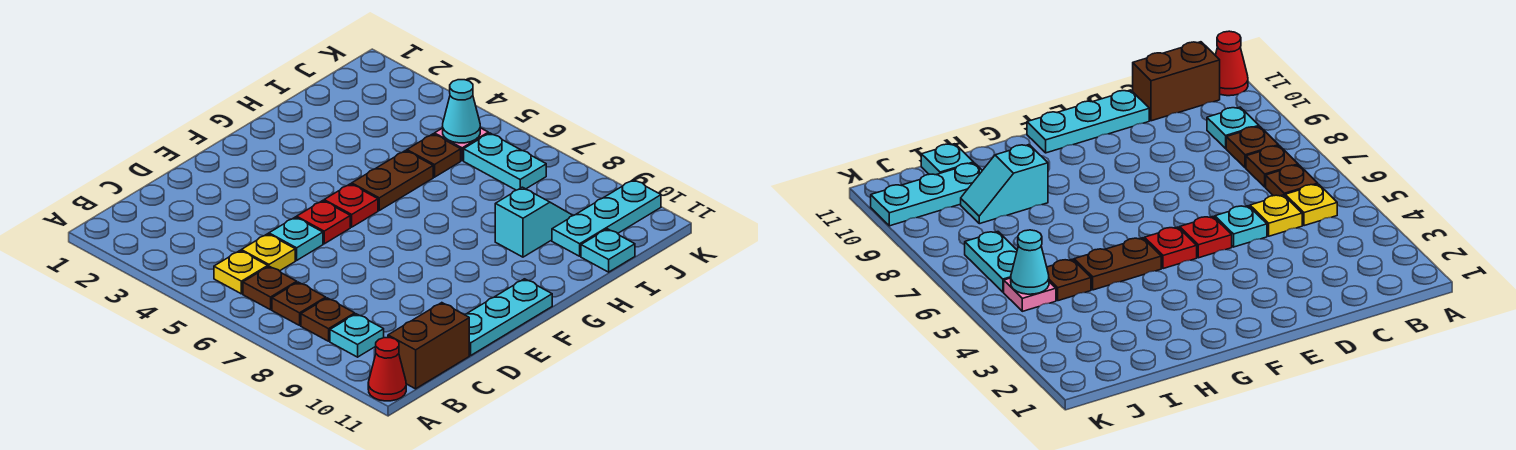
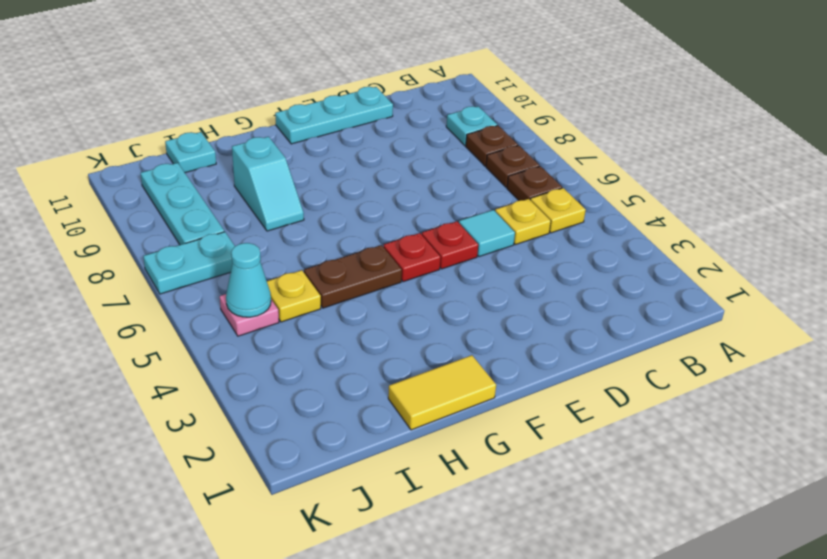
red cone A11 level 1 -> none
brown brick B11:C11 level 1 -> none
cyan plate D5 level 1 -> cyan tile D5 level 1
none -> yellow tile G1:H1 level 1
cyan slope H9:I9 level 1 top H -> cyan slope H8:H9 level 1 top 9
brown plate I5 level 1 -> yellow plate I5 level 1
cyan plate I10:K10 level 1 -> cyan plate J8:J10 level 1
cyan plate J6:J7 level 1 -> cyan plate J7:K7 level 1

